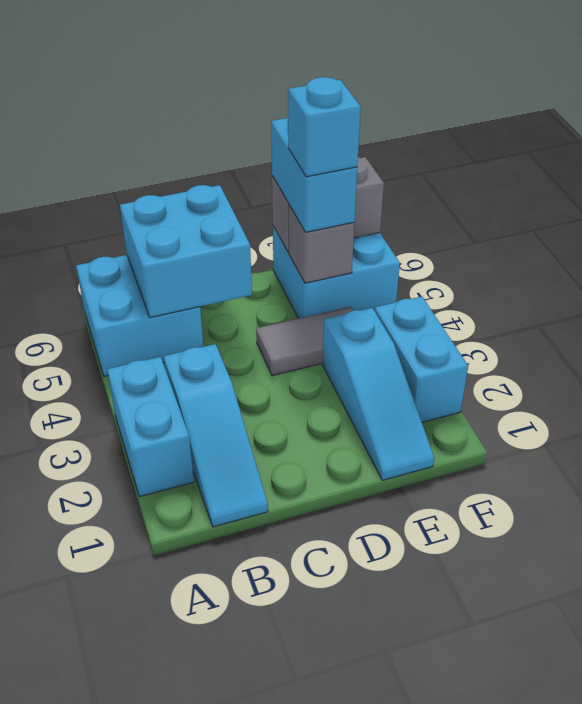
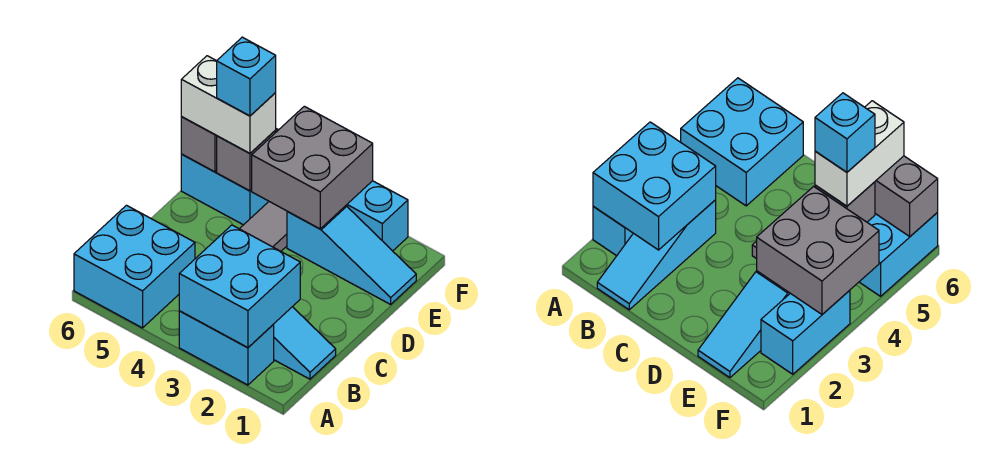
cyan brick B5:C6 level 2 -> cyan brick A2:B3 level 2
none -> grey brick E3:F4 level 2
cyan brick E5:E6 level 3 -> white brick E5:E6 level 3

